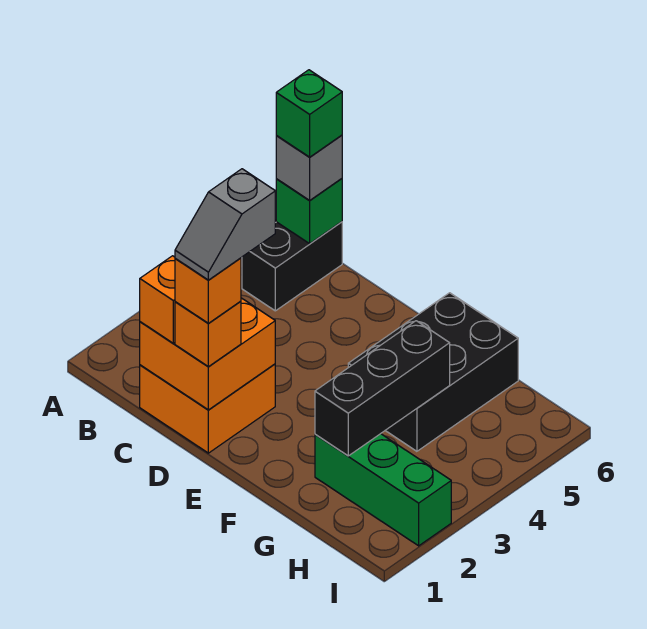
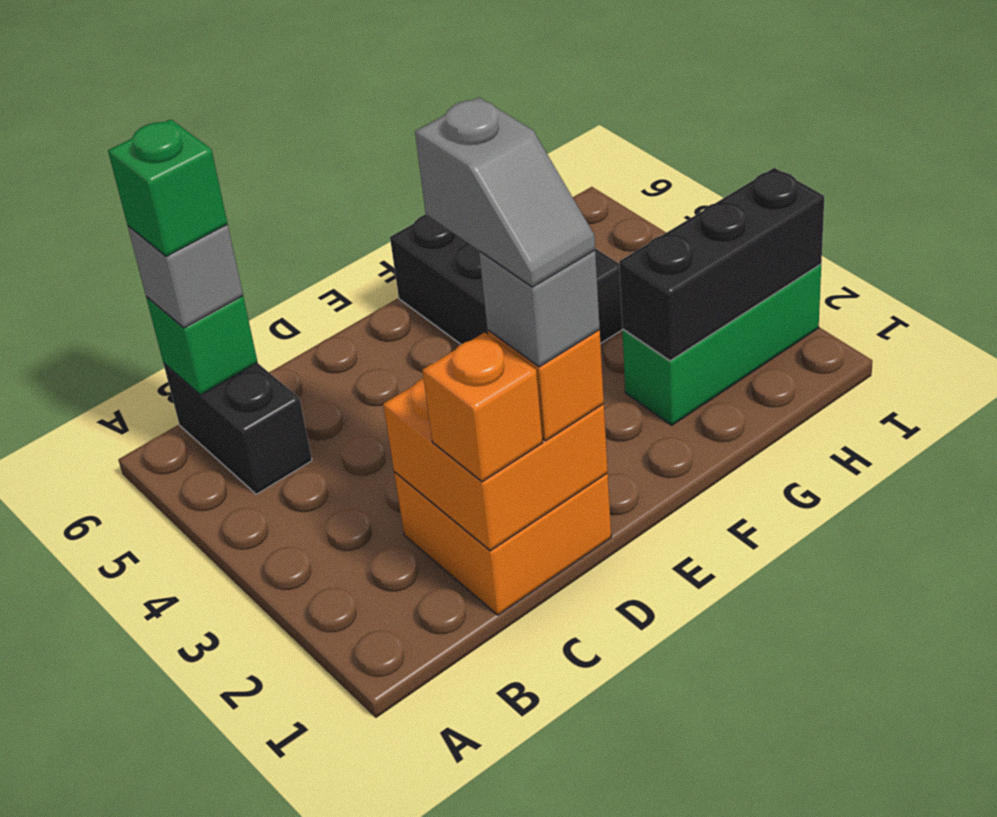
orange brick D1 level 4 -> grey brick D1 level 4
black brick G2:G4 level 2 -> black brick G2:I2 level 2

